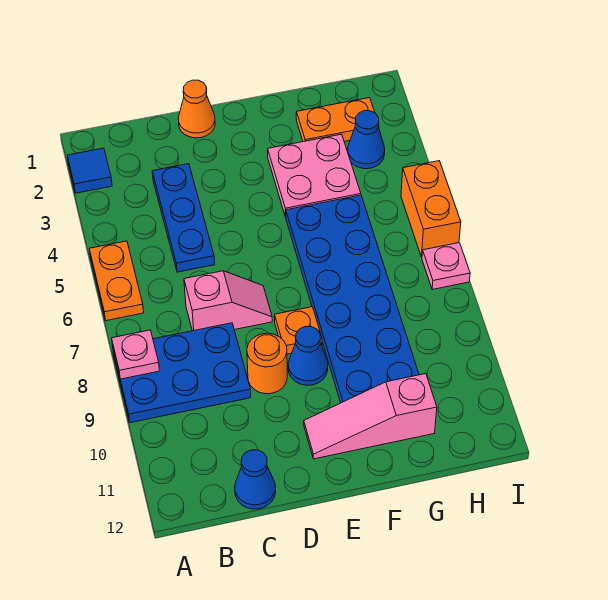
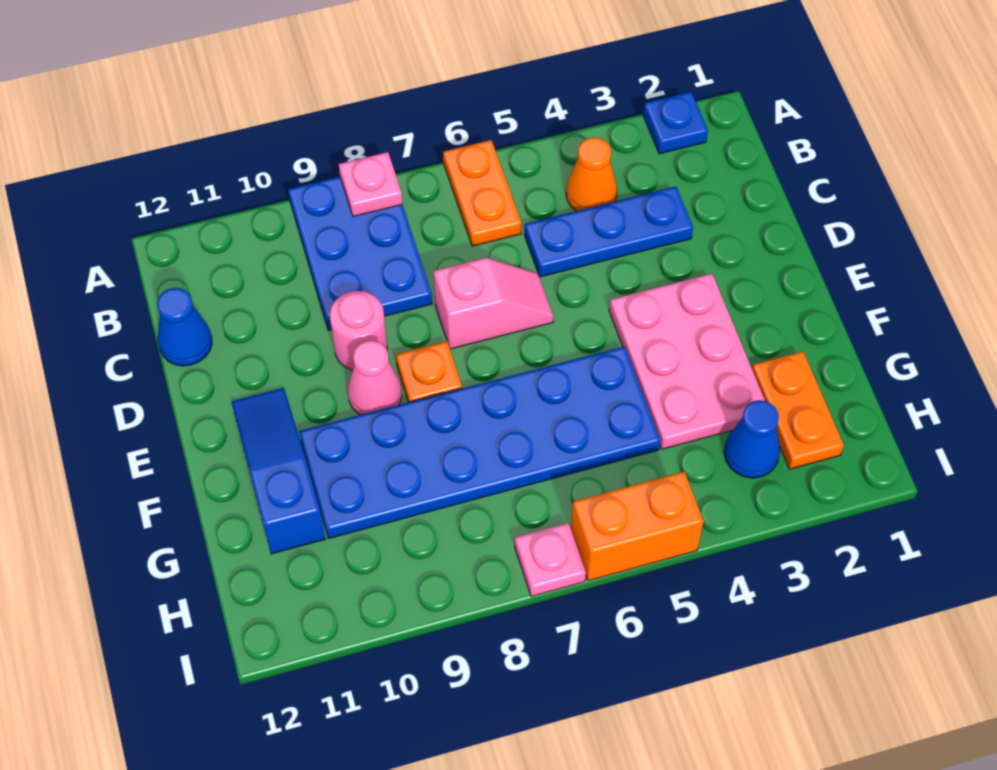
blue tile A2 level 1 -> blue plate A2 level 1
orange plate A5:A6 level 1 -> orange plate A6:B6 level 1
pink slope C7:D7 level 1 top C -> pink slope D6:D7 level 1 top 7
orange cone D1 level 1 -> orange cone B4 level 1
orange round brick D9 level 1 -> pink round brick D9 level 1
blue cone E9 level 1 -> pink cone E9 level 1
pink slope E11:G11 level 1 top G -> blue slope E11:G11 level 1 top G
pink plate F3:G4 level 1 -> pink plate E3:G4 level 1

